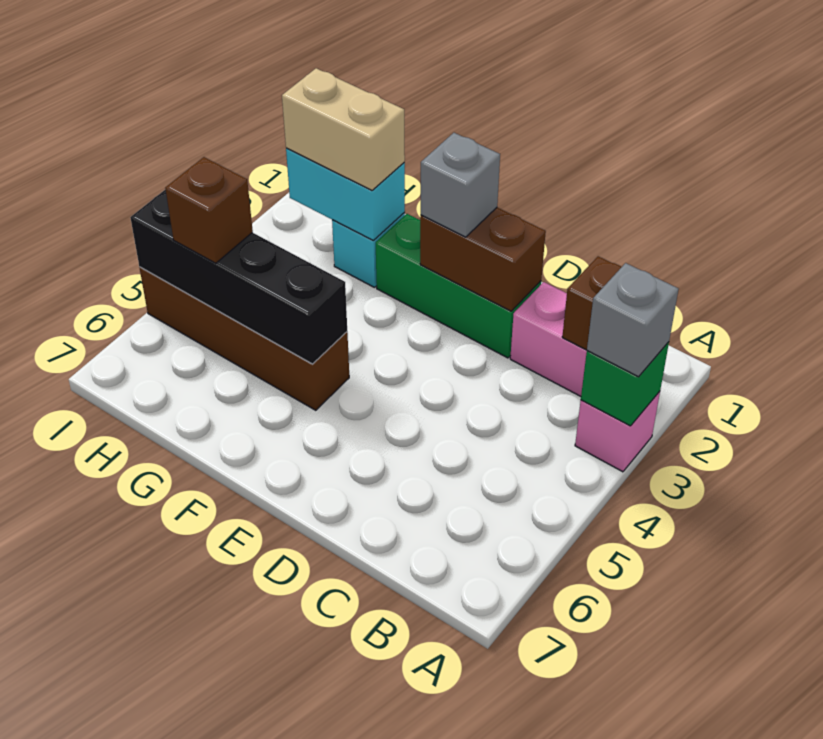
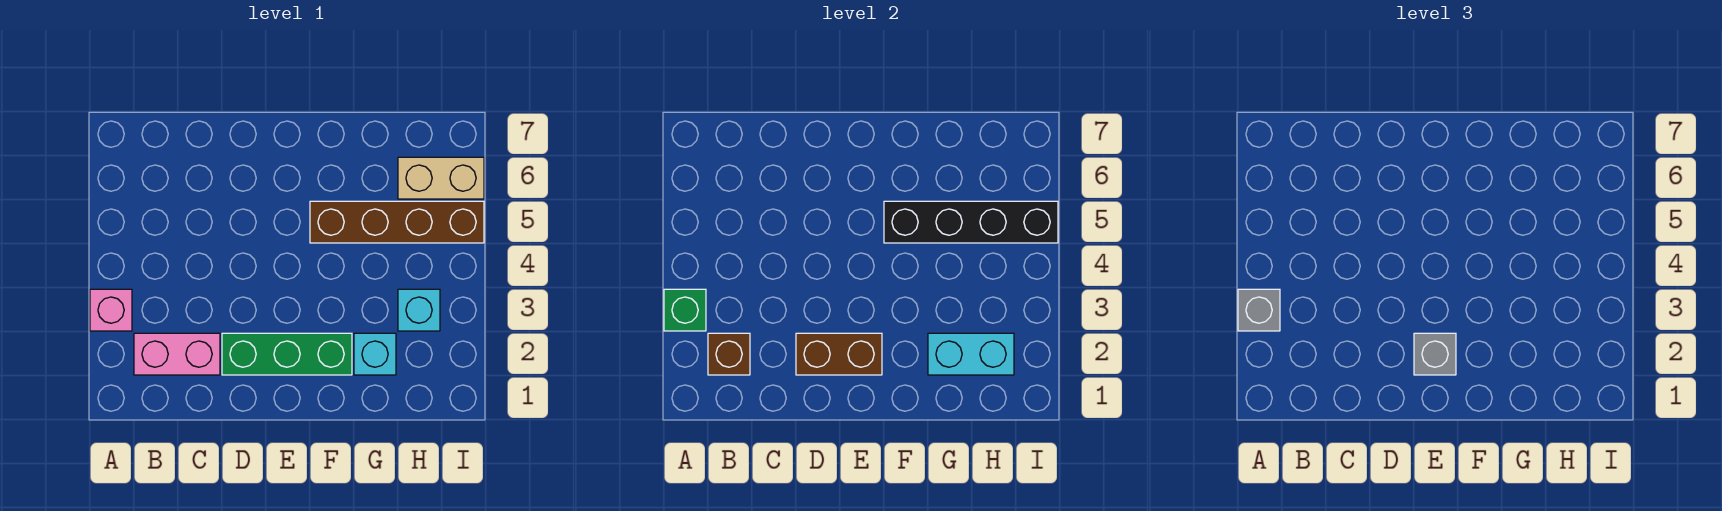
tan brick G2:H2 level 3 -> tan brick H6:I6 level 1
none -> cyan brick H3 level 1
brown brick H5 level 3 -> none

